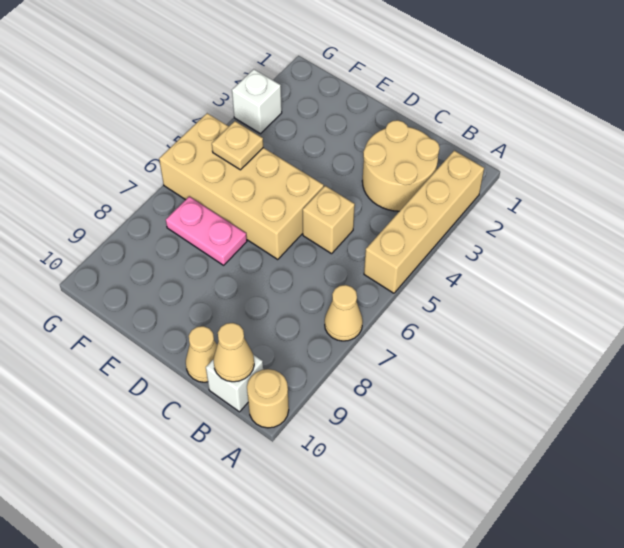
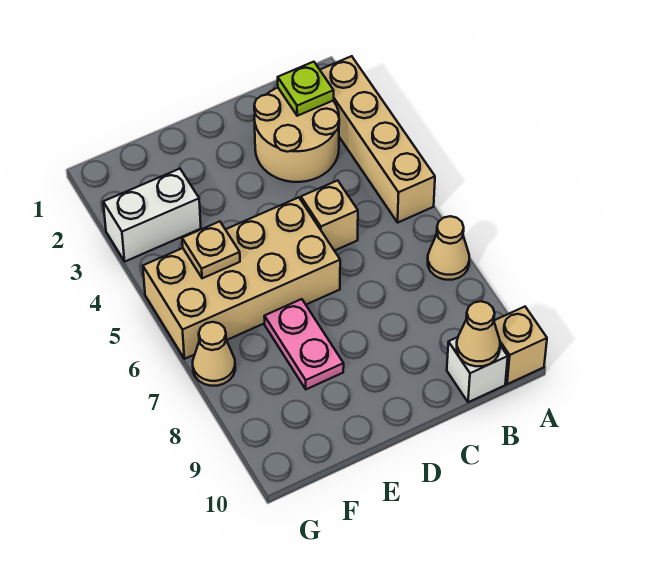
tan round brick A10 level 1 -> tan brick A10 level 1
none -> lime plate B2 level 2
tan cone C10 level 1 -> tan cone G7 level 1
pink plate E7:F7 level 1 -> pink plate E7:E8 level 1
white brick G3 level 1 -> white brick F3:G3 level 1

